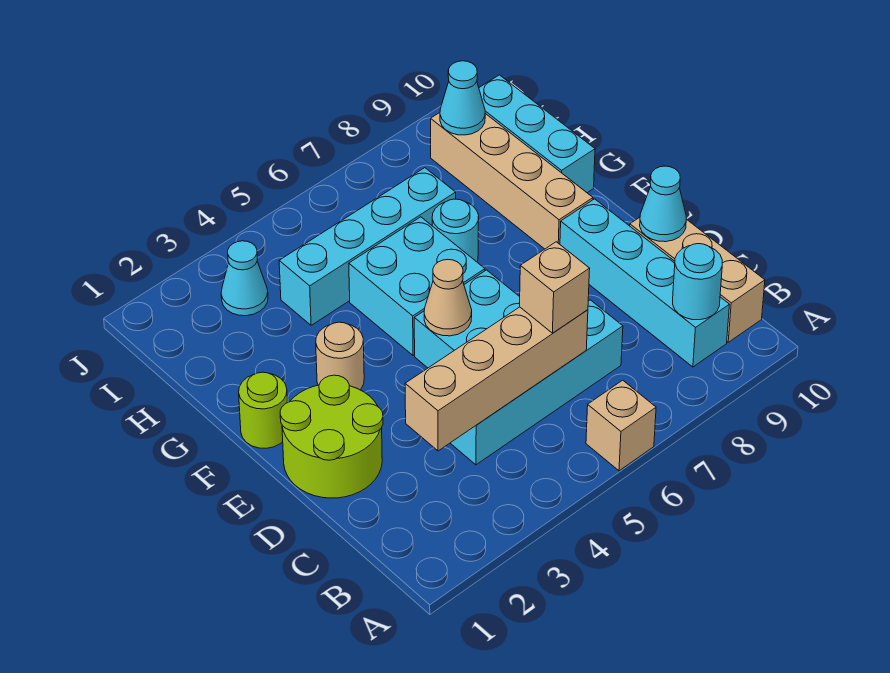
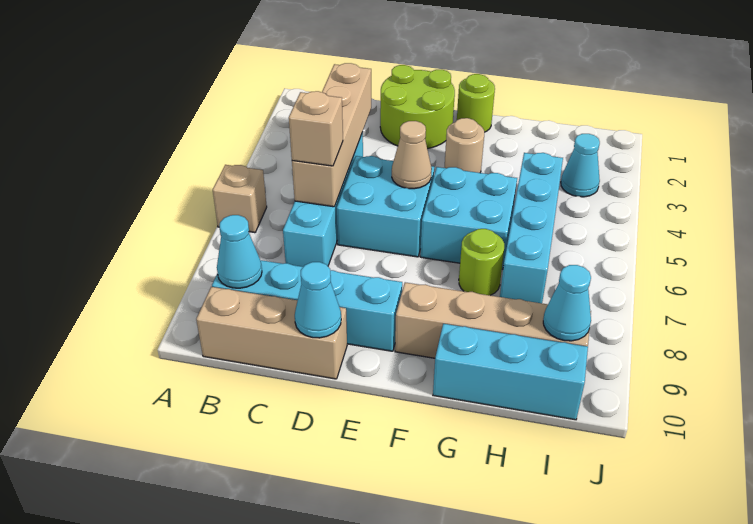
cyan round brick B9 level 2 -> cyan cone B9 level 2
cyan round brick G7 level 1 -> lime round brick G7 level 1

